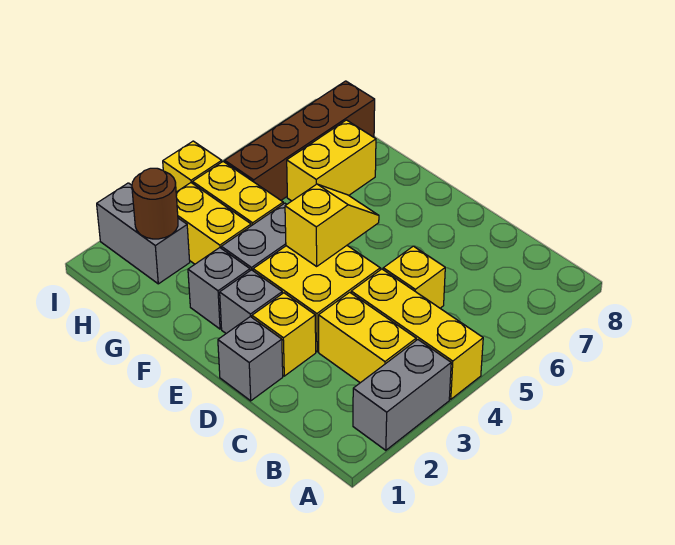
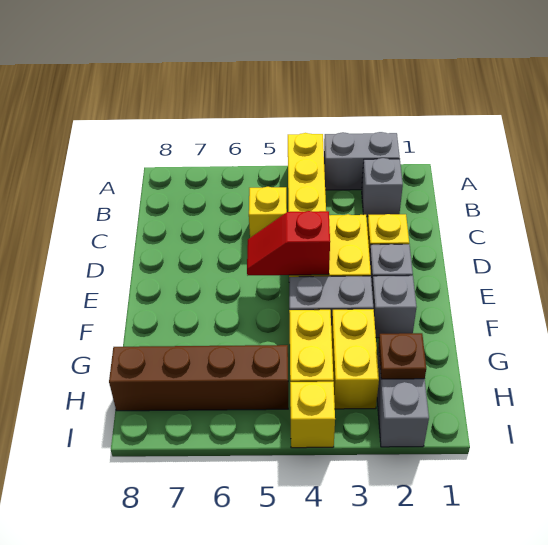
yellow brick B3:C3 level 1 -> none
grey brick D1 level 1 -> grey brick B2 level 1
yellow slope E4:E5 level 2 top 4 -> red slope E4:E5 level 2 top 4
yellow brick G6:G7 level 1 -> none
brown round brick H2 level 2 -> brown plate H2 level 2

